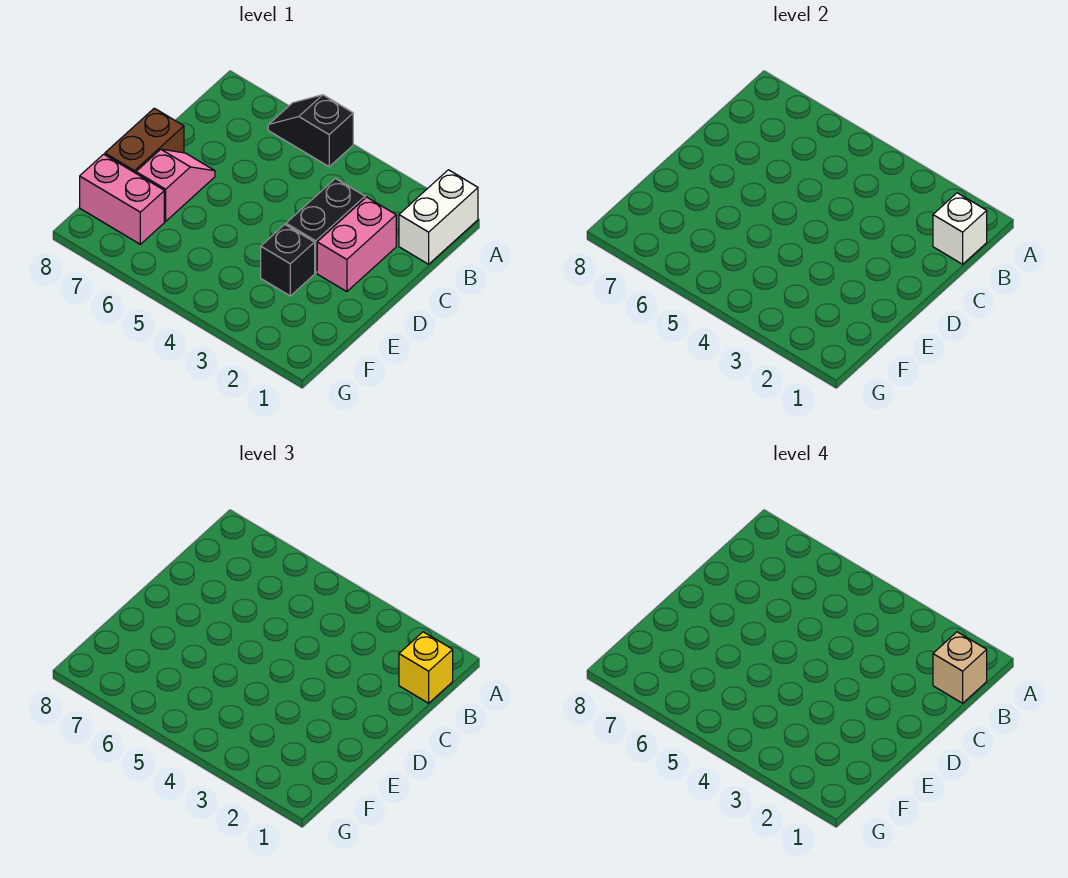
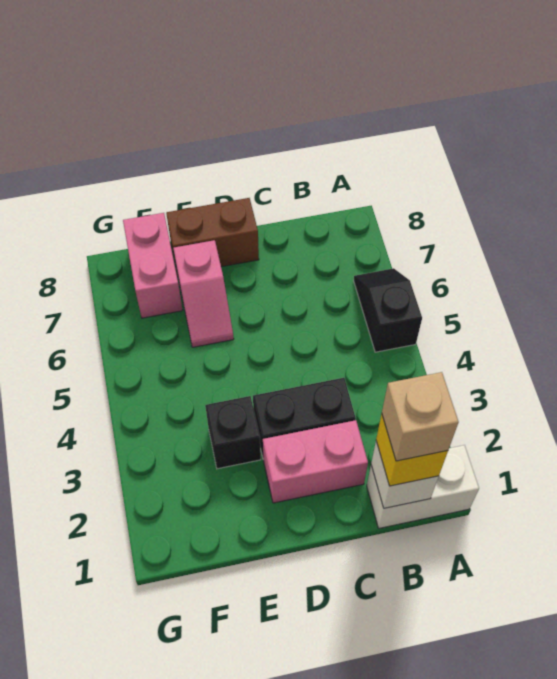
pink slope D7:E7 level 1 top E -> pink slope E6:E7 level 1 top 7

